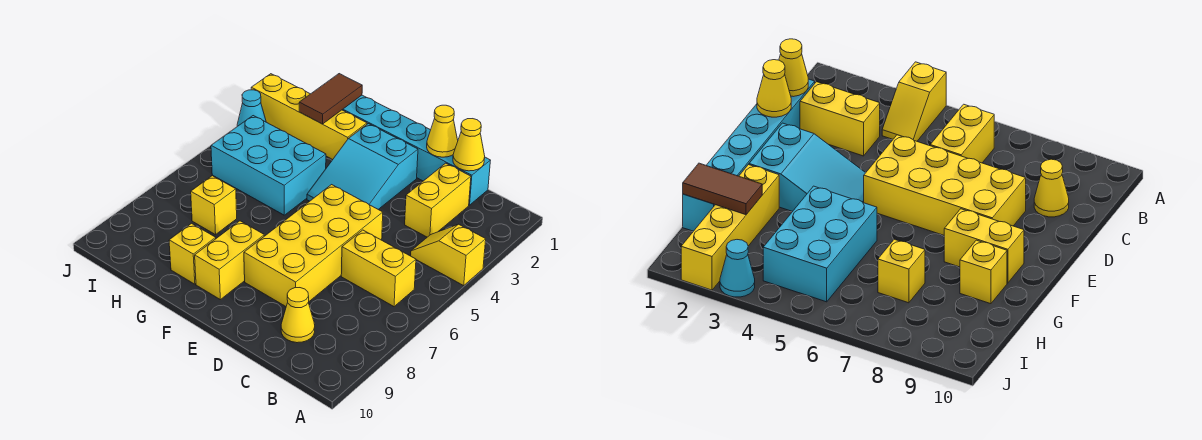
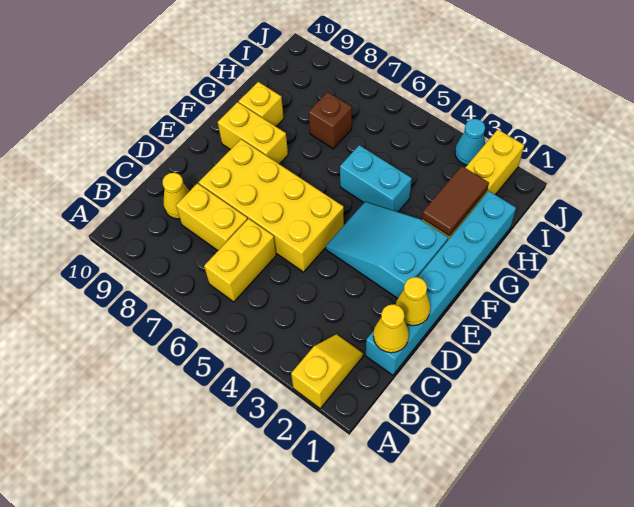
yellow slope A4:B4 level 1 top A -> yellow slope A2:B2 level 1 top A
yellow brick C2:C3 level 1 -> yellow brick C7:C8 level 1
cyan brick G4:I5 level 1 -> cyan brick G4:G5 level 1
brown tile H1:H2 level 2 -> brown tile G2:H2 level 2
yellow brick H7 level 1 -> brown brick H7 level 1

